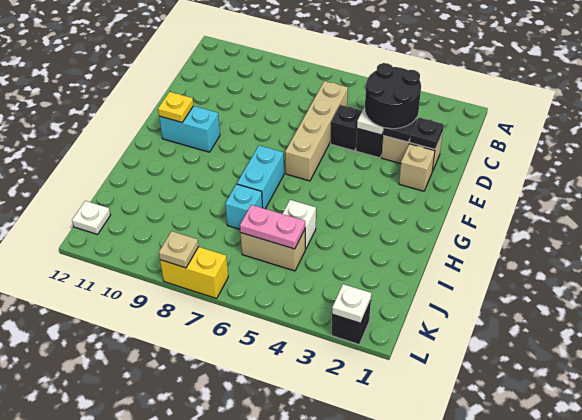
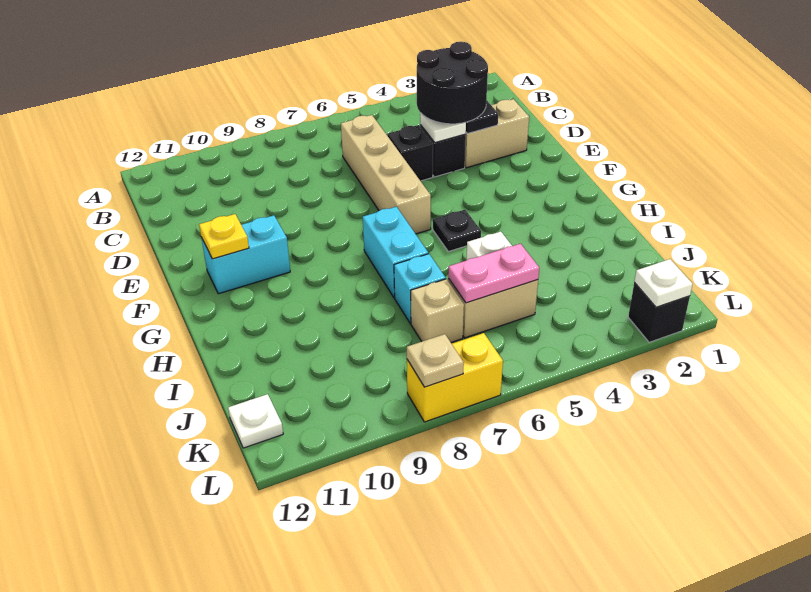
black plate D2 level 2 -> black plate G5 level 1
tan brick E2 level 1 -> tan brick J7 level 1

